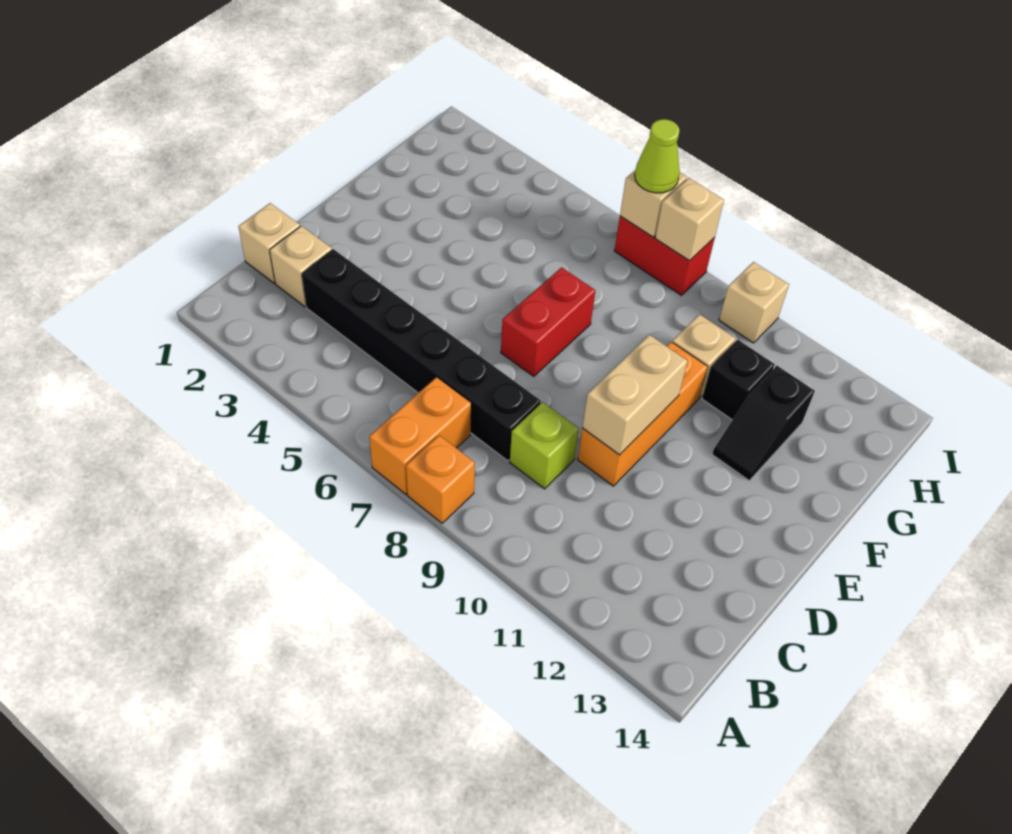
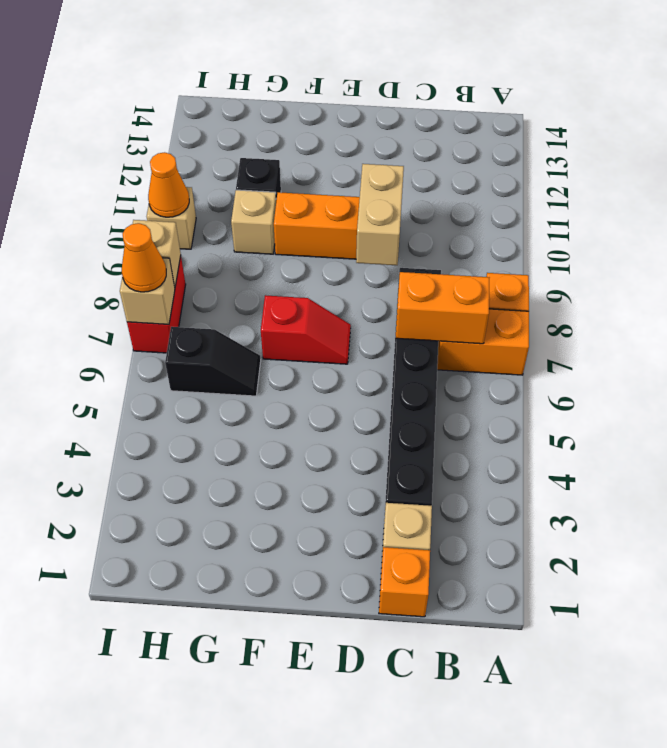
none -> orange brick B7:C7 level 2
tan brick C1 level 1 -> orange brick C1 level 1
lime brick C9 level 1 -> none
tan brick D10:E10 level 2 -> tan brick D9:D10 level 2
red brick E7:F7 level 1 -> red slope E7:F7 level 1 top F
black slope F12:G12 level 1 top G -> black slope G6:H6 level 1 top H
lime cone I7 level 3 -> orange cone I7 level 3
none -> orange cone I10 level 2

